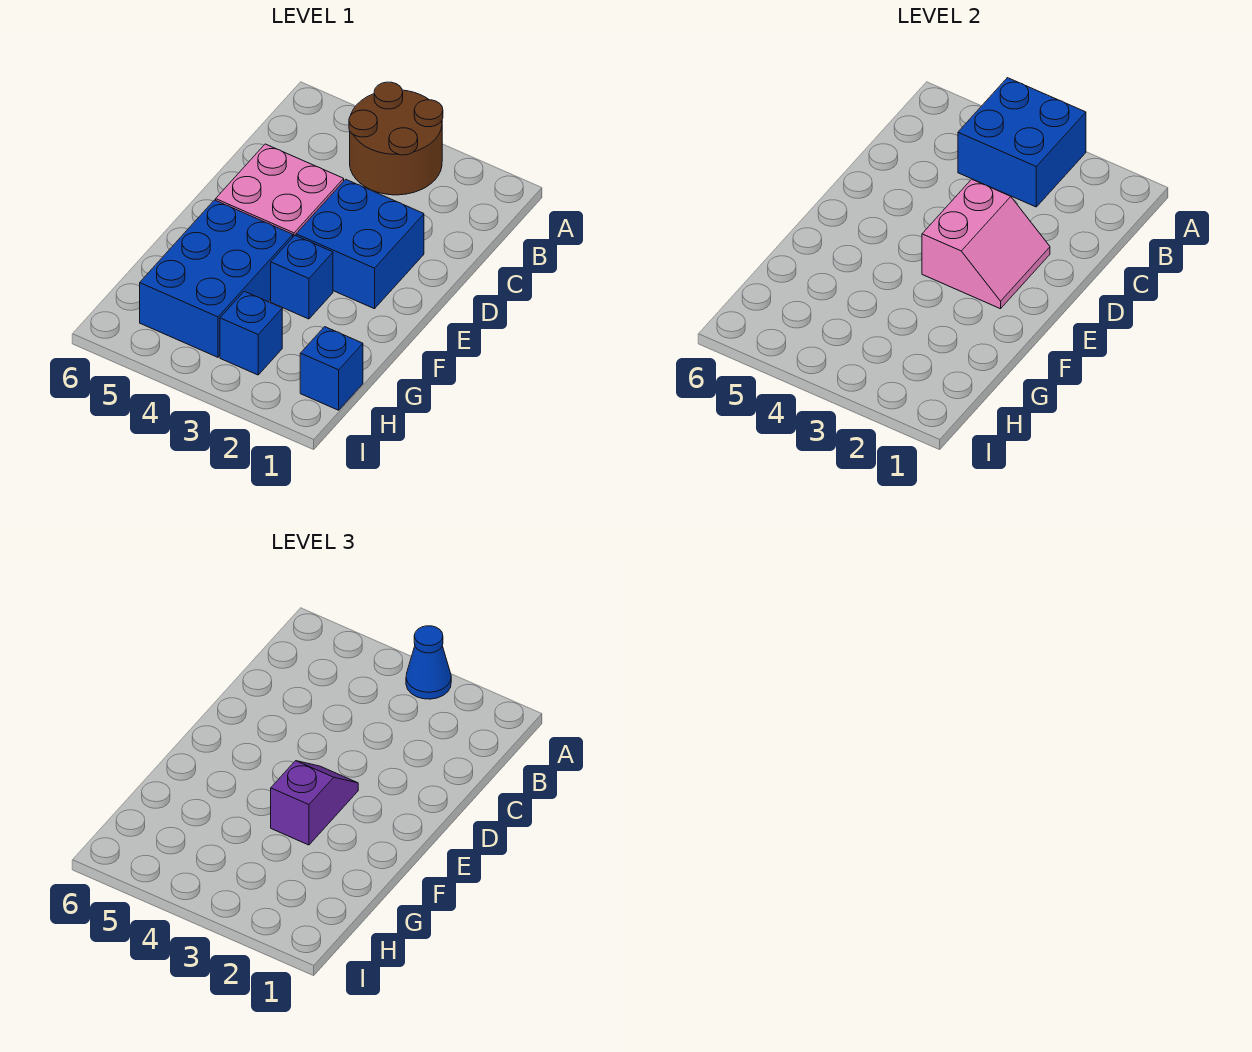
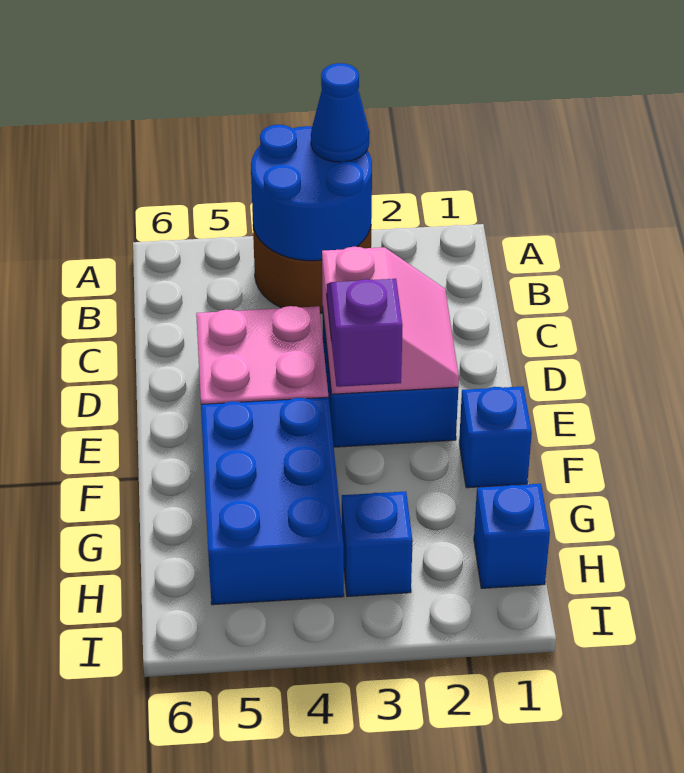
blue brick A3:B4 level 2 -> blue round brick A3:B4 level 2
blue brick F3 level 1 -> blue brick F1 level 1

